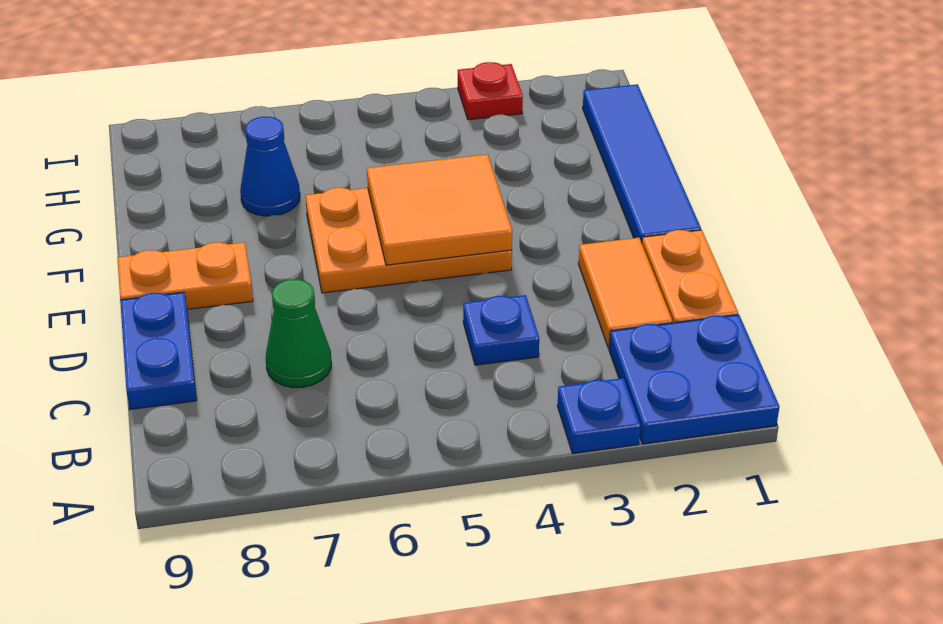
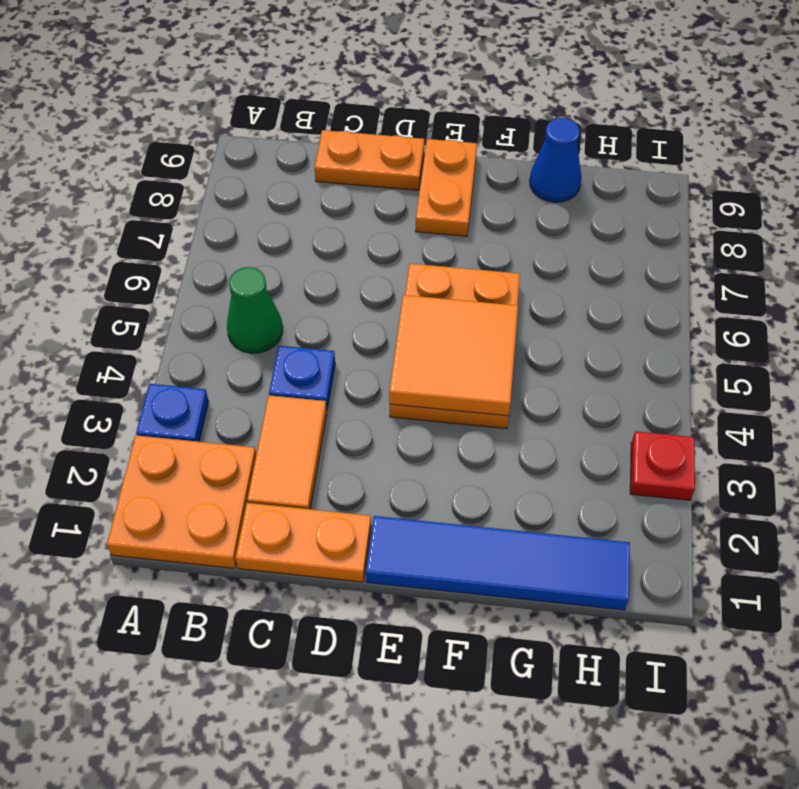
blue plate A1:B2 level 1 -> orange plate A1:B2 level 1
orange tile C2:D2 level 1 -> orange tile C2:C3 level 1
green cone C7 level 1 -> green cone B5 level 1
blue plate C9:D9 level 1 -> orange plate C9:D9 level 1
blue cone G7 level 1 -> blue cone G9 level 1

